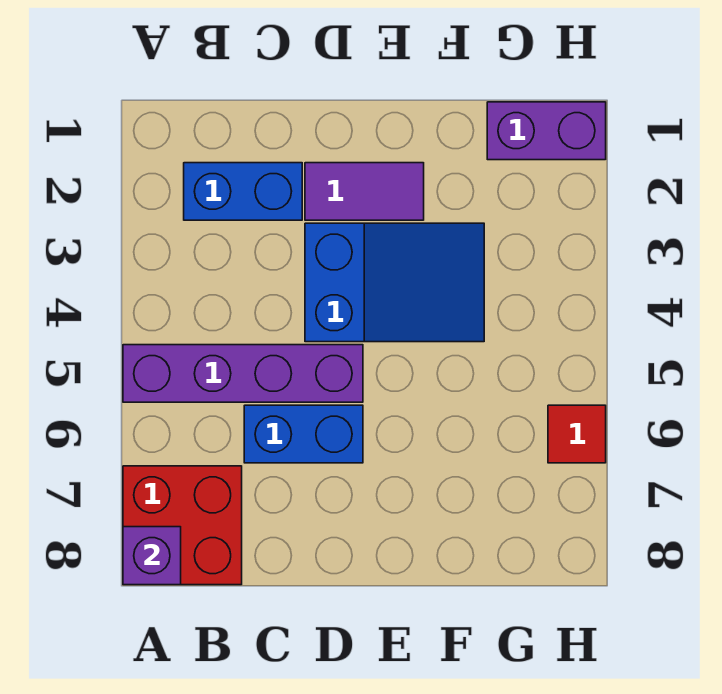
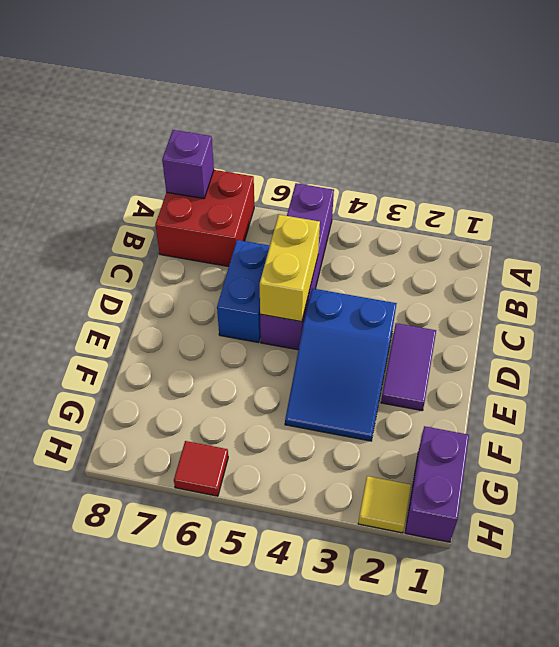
blue brick B2:C2 level 1 -> none
none -> yellow brick C5:D5 level 2
none -> yellow tile H2 level 1

